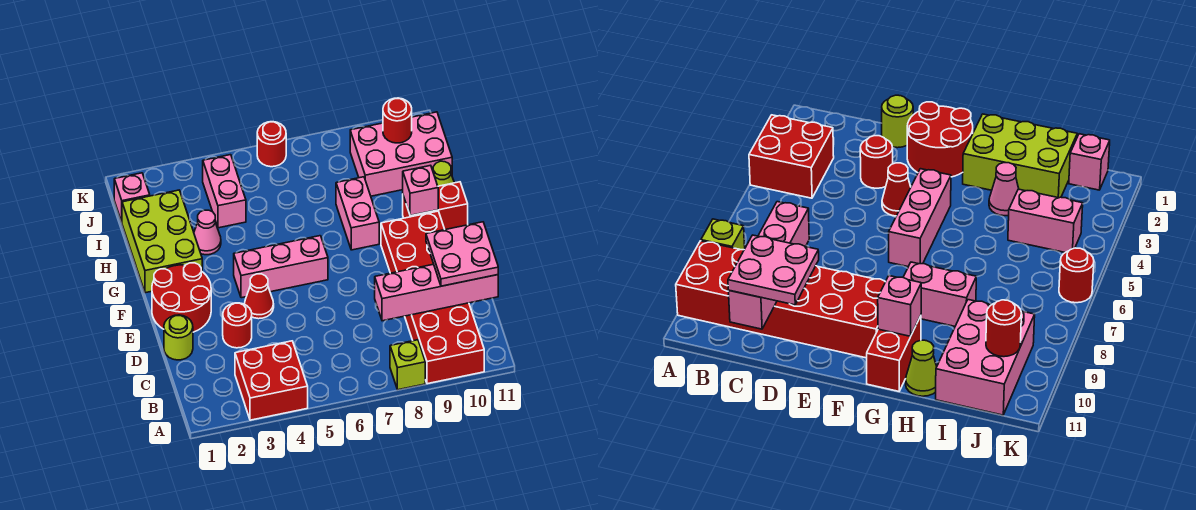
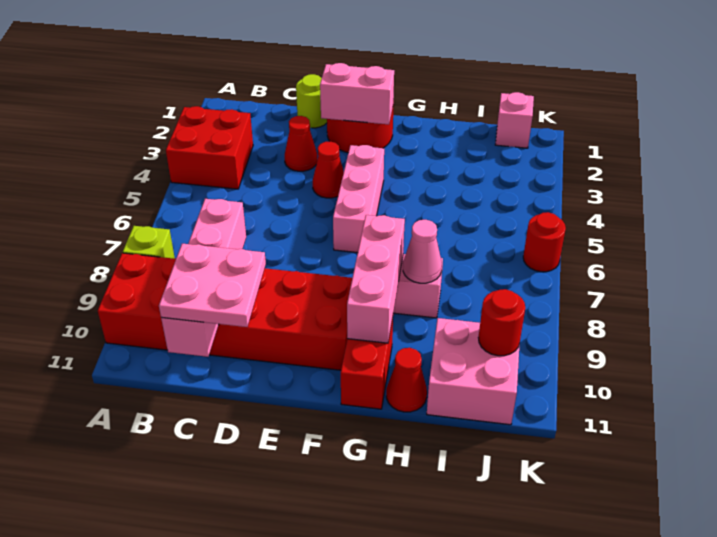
red round brick D3 level 1 -> red cone D3 level 1
lime brick G1:I2 level 1 -> none
pink brick G10 level 2 -> pink brick G8:G10 level 2
pink cone H3 level 1 -> pink cone H8 level 2
lime cone H11 level 1 -> red cone H11 level 1
pink brick I4:J4 level 1 -> pink brick E2:F2 level 2
pink brick I9:J11 level 1 -> pink brick I10:J11 level 1

